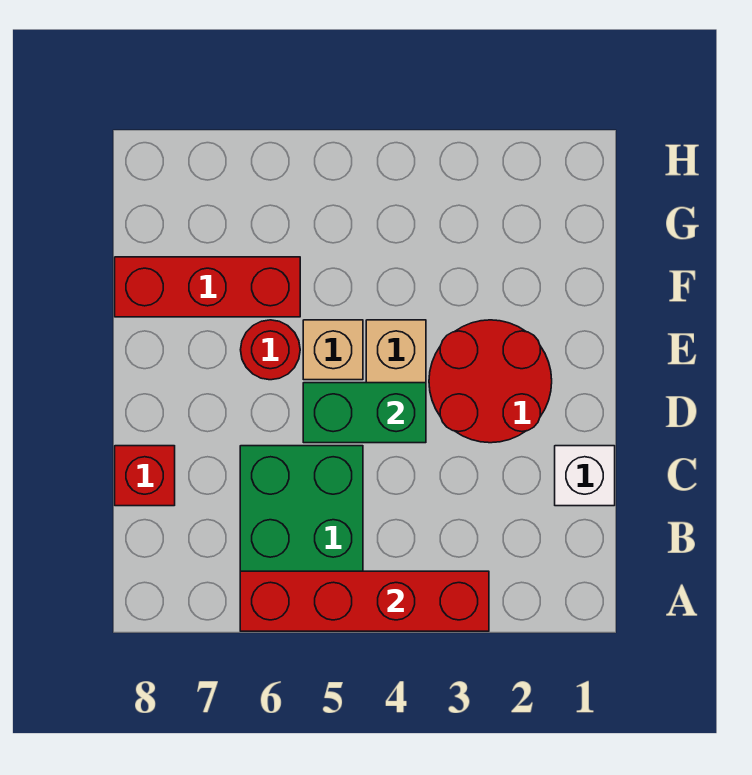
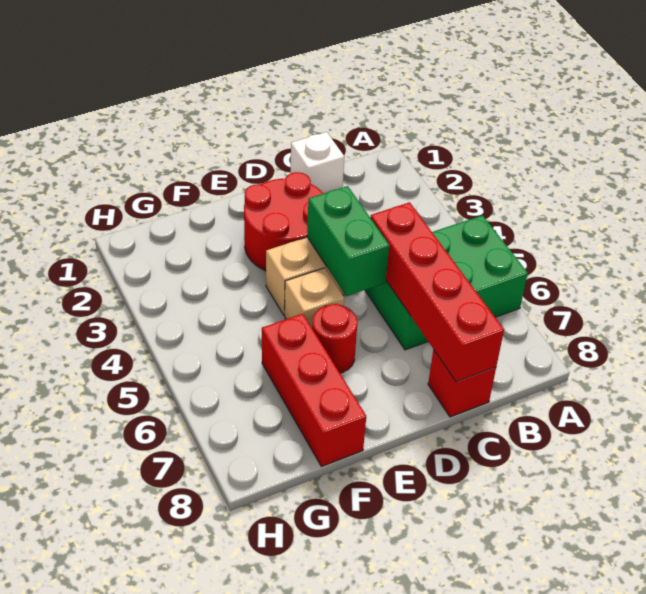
red brick A3:A6 level 2 -> red brick C5:C8 level 2

